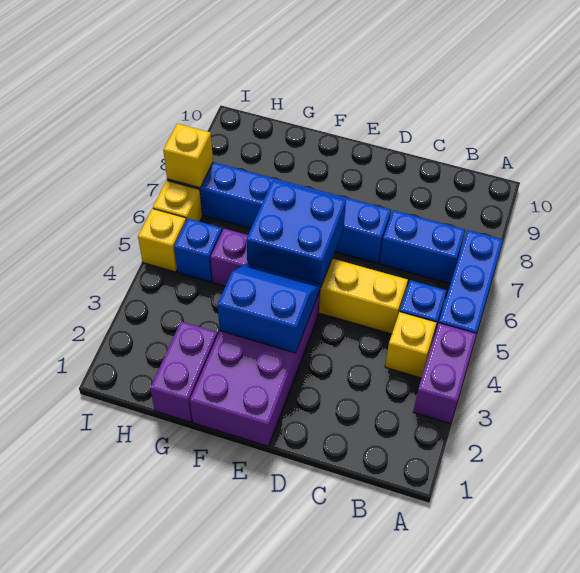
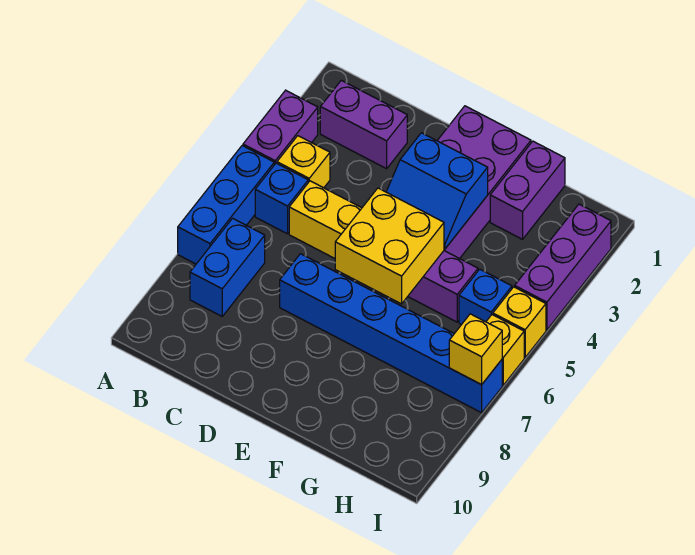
none -> purple brick B2:C2 level 1
blue brick B7:C7 level 1 -> blue brick B7:B8 level 1
blue brick E5:F6 level 2 -> yellow brick E5:F6 level 2
none -> purple brick I2:I4 level 1

